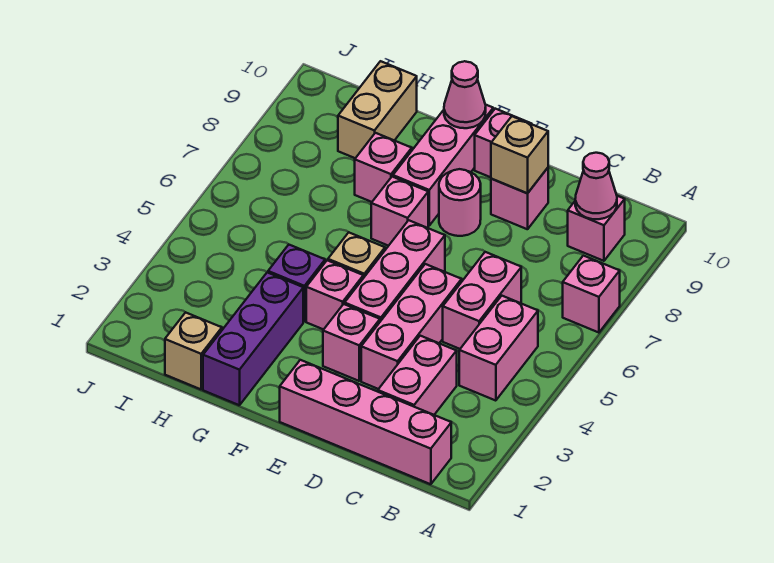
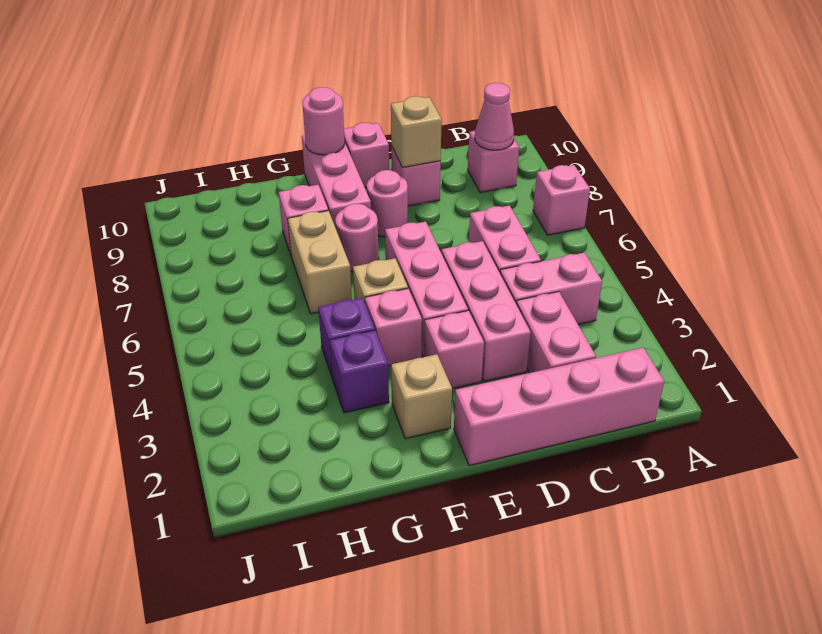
pink brick B4:B5 level 1 -> pink brick B4:C4 level 1
pink brick F7 level 1 -> pink round brick F7 level 1
pink cone F10 level 2 -> pink round brick F10 level 2
purple brick G1:G3 level 1 -> purple brick G3 level 1
tan brick H1 level 1 -> tan brick F2 level 1
tan brick H9:H10 level 1 -> tan brick G6:G7 level 1

